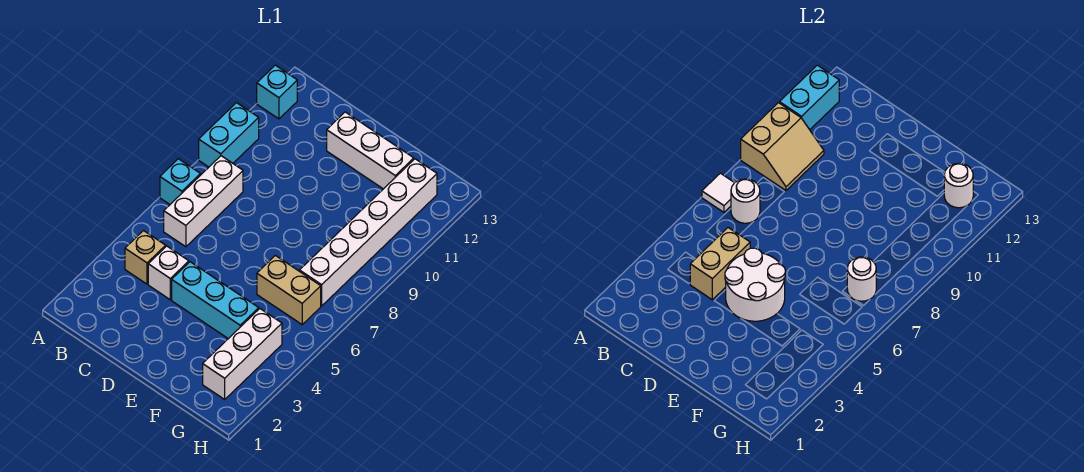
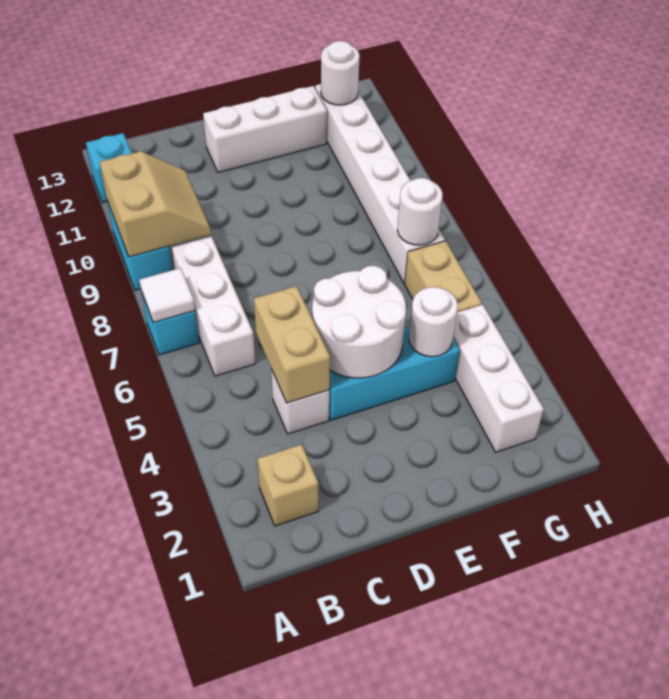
cyan brick A11:A12 level 2 -> none
tan brick B4 level 1 -> tan brick B2 level 1
white round brick B7 level 2 -> white round brick F4 level 2
tan brick F6:G6 level 1 -> tan brick G5:G6 level 1

